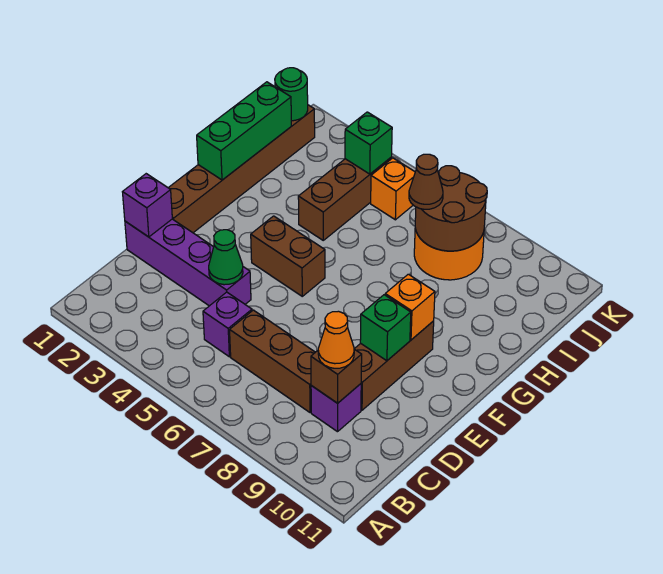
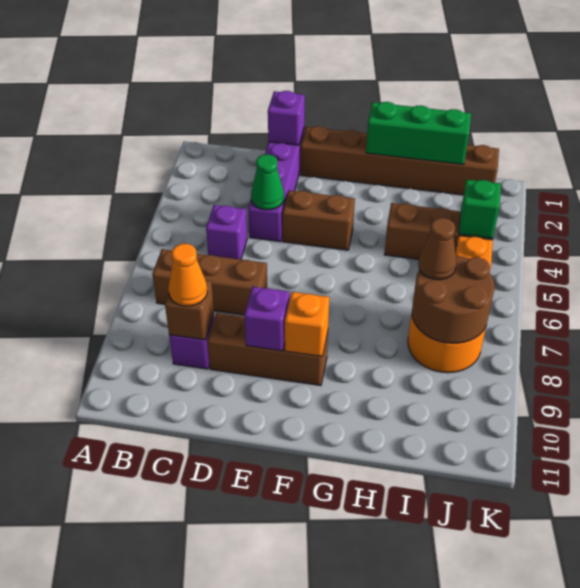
brown brick C6:C8 level 1 -> brown brick B7:D7 level 1
green brick E9 level 2 -> purple brick E9 level 2
brown brick F4:F5 level 1 -> brown brick E4:F4 level 1
green round brick J1 level 2 -> none

